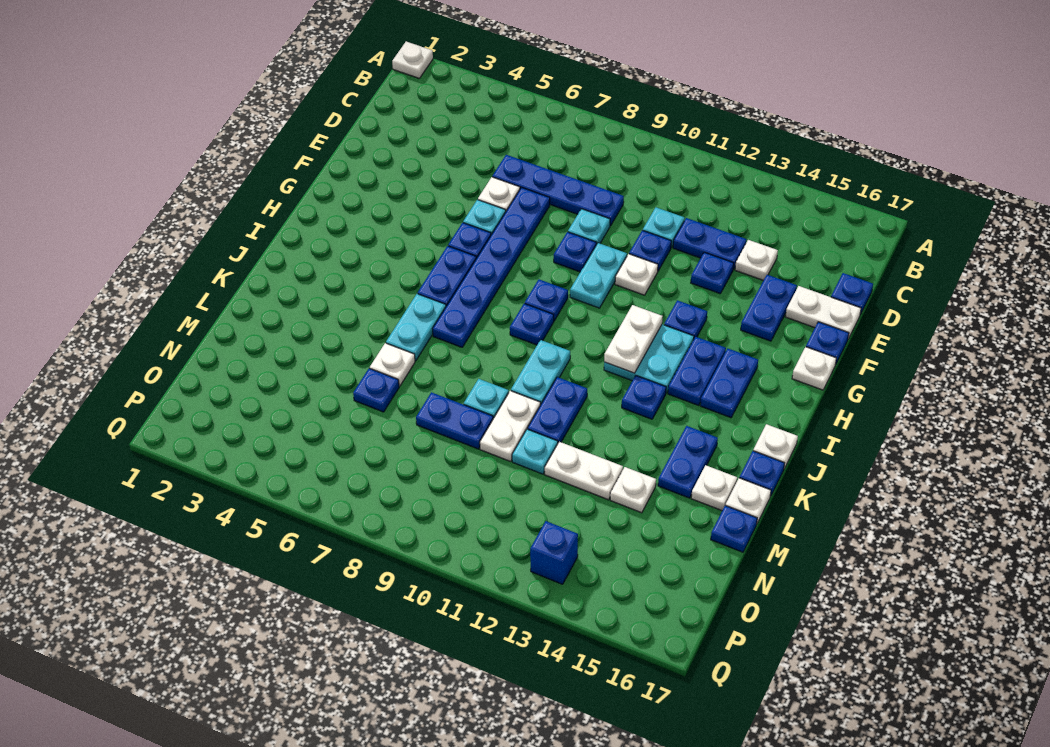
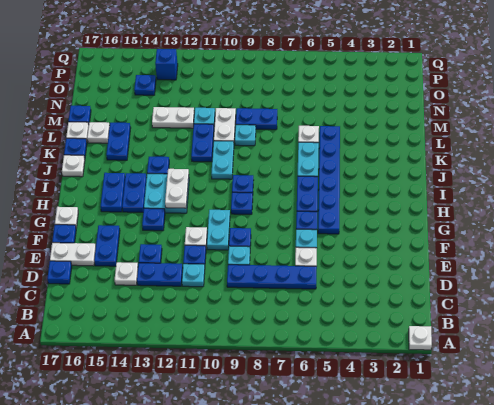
blue plate E7:J7 level 1 -> blue plate G5:L5 level 1
blue plate M6 level 1 -> blue plate O14 level 1
white plate M14 level 1 -> none

